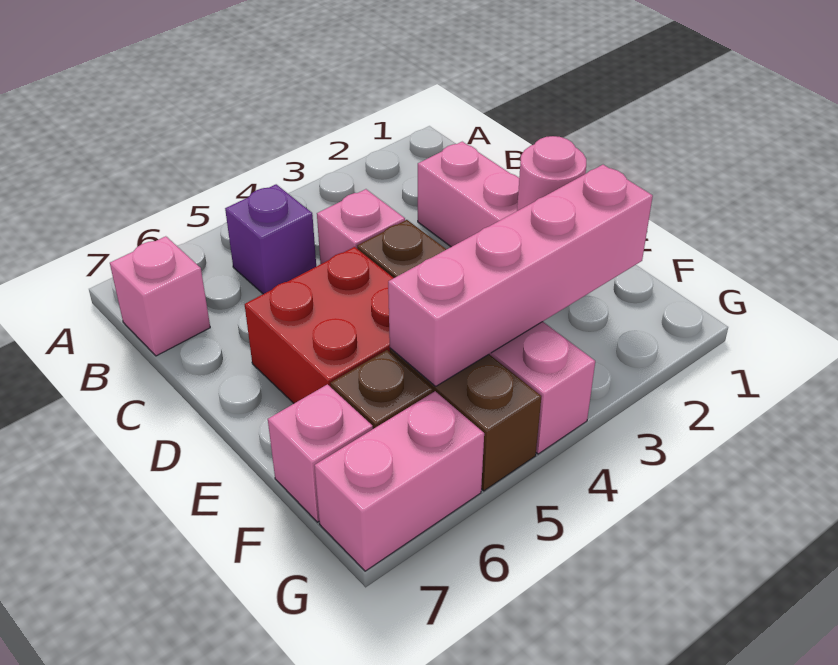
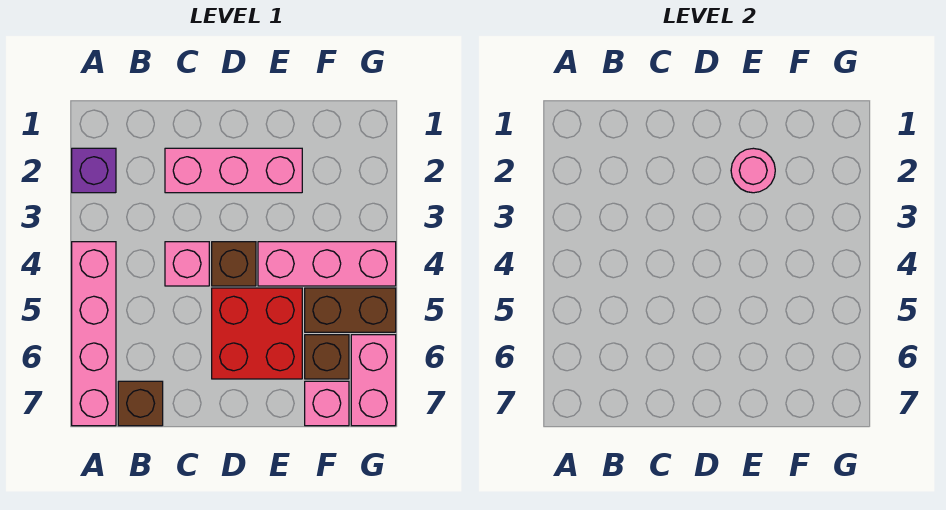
purple brick B5 level 1 -> purple brick A2 level 1
pink brick B7 level 1 -> brown brick B7 level 1
pink brick F2:F5 level 2 -> pink brick A4:A7 level 1

